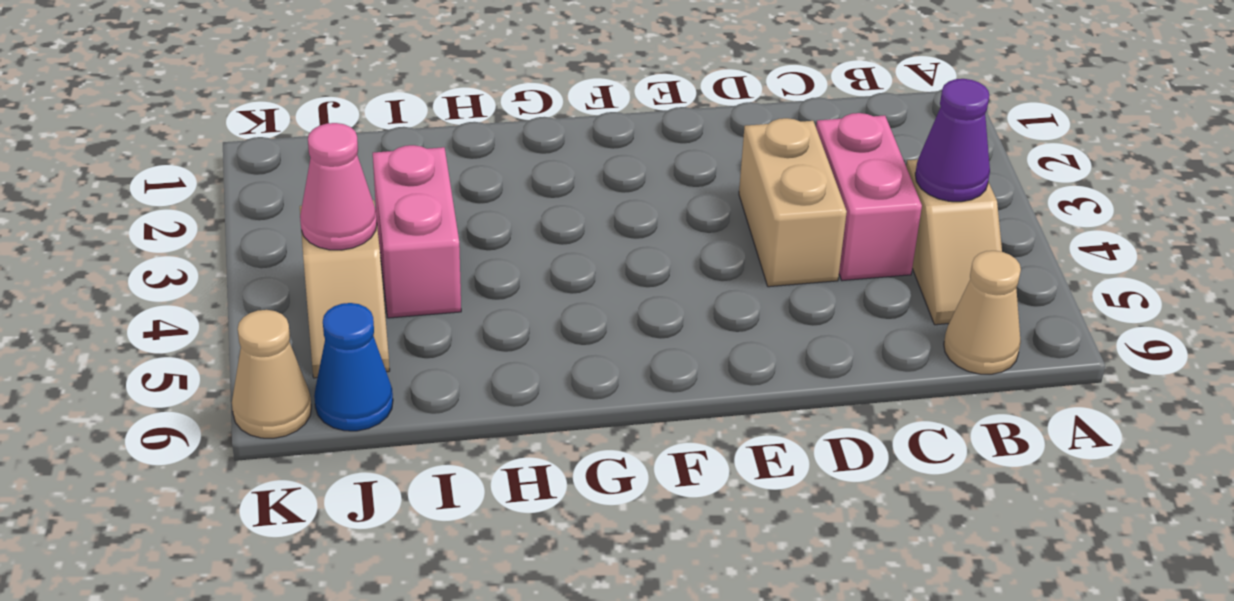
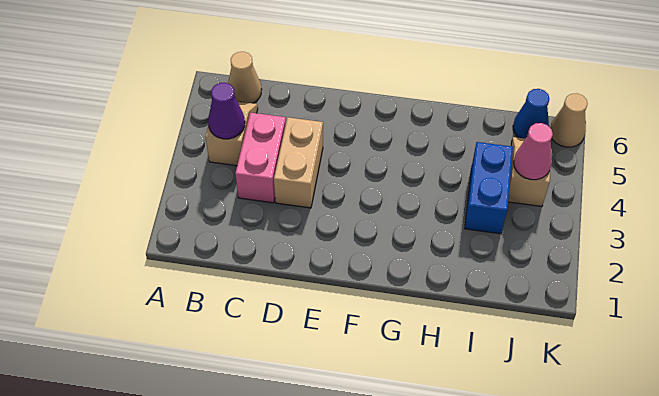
pink brick I3:I4 level 1 -> blue brick I3:I4 level 1

